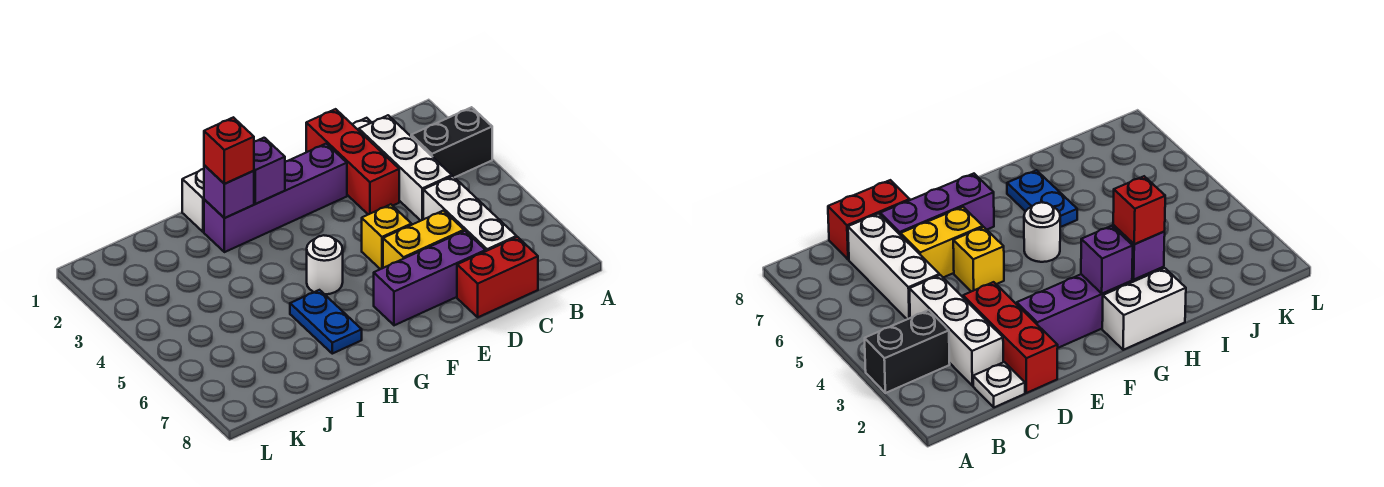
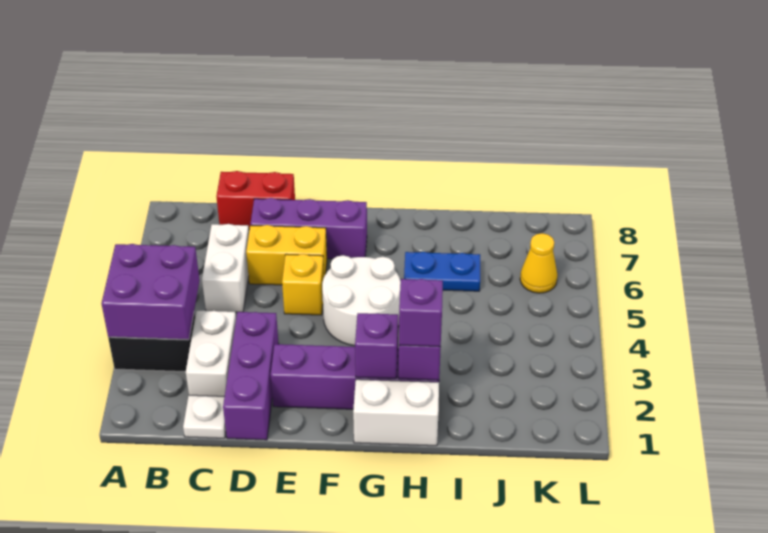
none -> purple brick A3:B4 level 2
white brick C2:C4 level 1 -> white brick C2:C3 level 1
white brick C5:C7 level 1 -> white brick C5:C6 level 1
red brick D1:D3 level 1 -> purple brick D1:D3 level 1
white round brick G5 level 1 -> white round brick F4:G5 level 1
red brick H2 level 3 -> purple brick H2 level 3
blue plate H6:H7 level 1 -> blue plate H6:I6 level 1
none -> yellow cone K6 level 1

